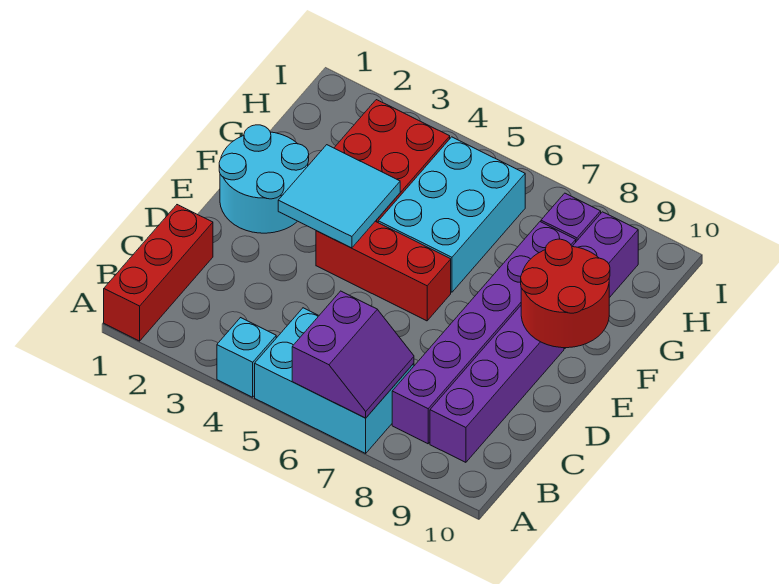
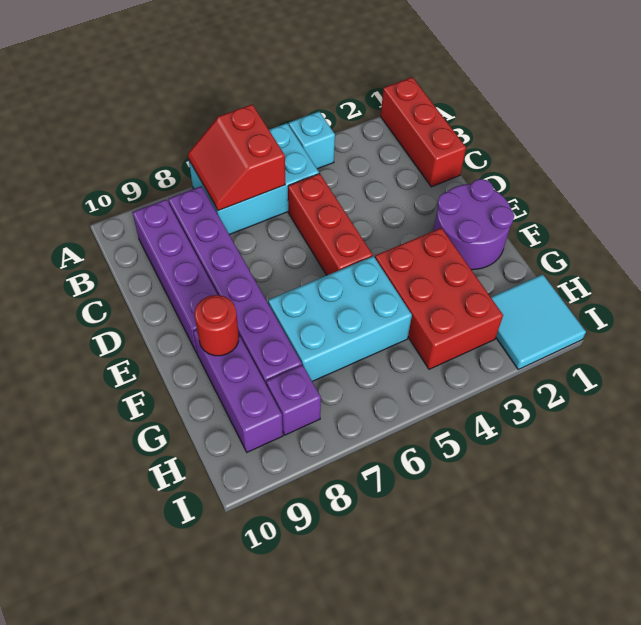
purple slope A6:B7 level 2 top 6 -> red slope A6:B7 level 2 top 6
cyan round brick E1:F2 level 1 -> purple round brick E1:F2 level 1
cyan tile E3:F4 level 2 -> cyan tile H1:I2 level 1
red brick E4:E6 level 1 -> red brick C5:E5 level 1
red round brick E9:F10 level 2 -> red round brick F9 level 2
cyan brick F5:H6 level 1 -> cyan brick F5:G7 level 1

